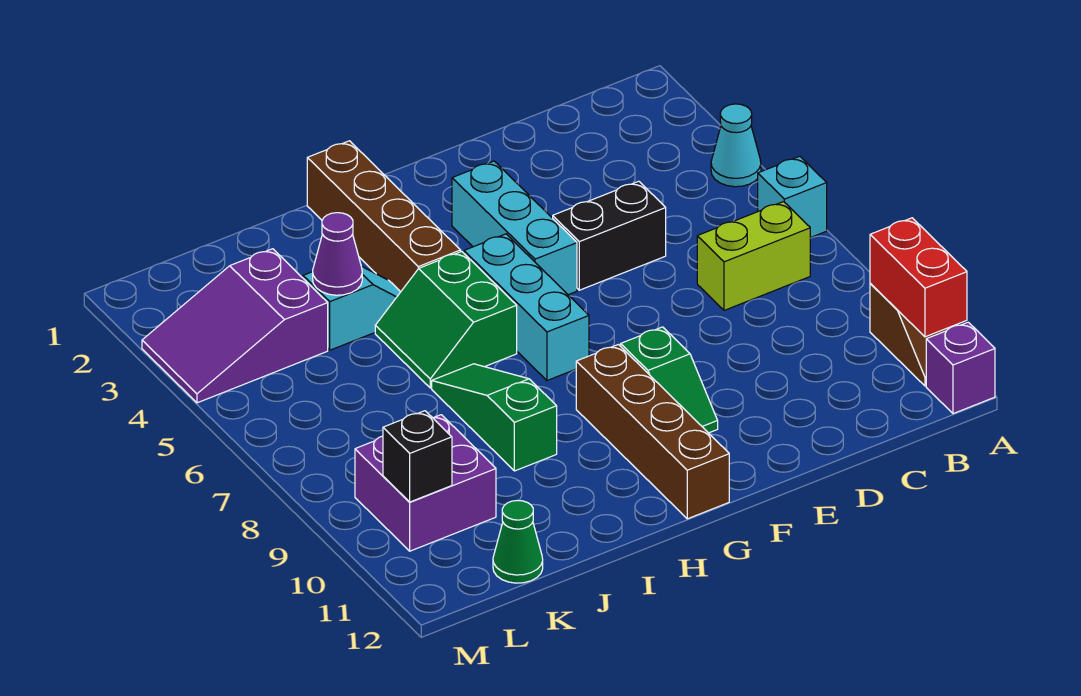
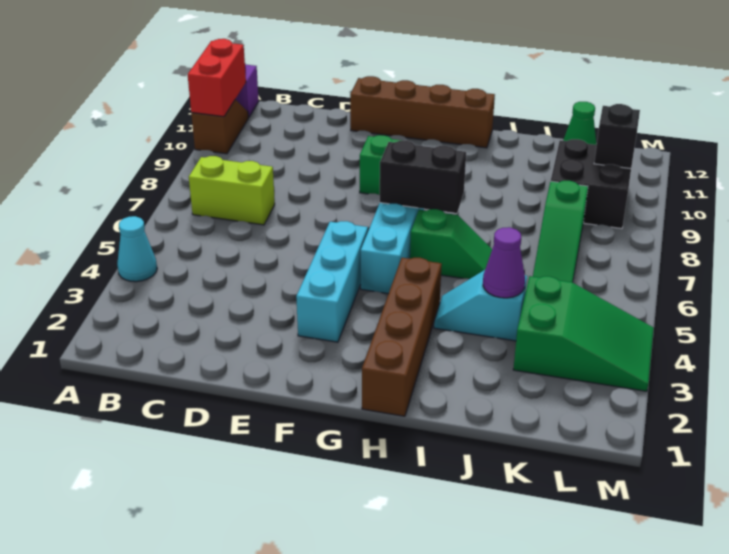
cyan brick A6 level 1 -> none
black brick D5:E5 level 1 -> black brick G7:H7 level 2
brown brick G9:G12 level 1 -> brown brick E12:H12 level 1
green slope H5:I6 level 1 top H -> green slope H6:I6 level 1 top H
green slope I7:I9 level 1 top 9 -> green slope K6:K8 level 1 top 8
purple slope K3:M4 level 1 top K -> green slope K3:M4 level 1 top K
purple brick K9:L10 level 1 -> black brick K9:L10 level 1

